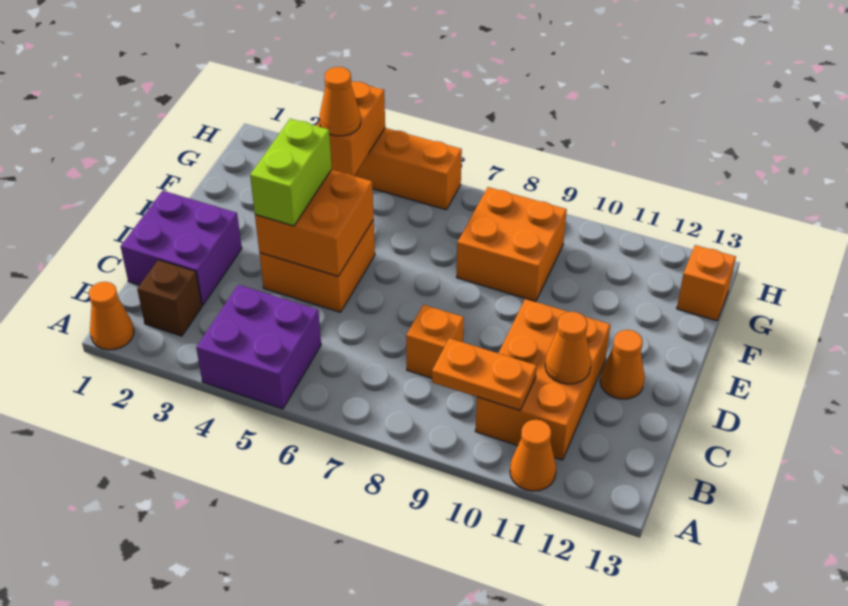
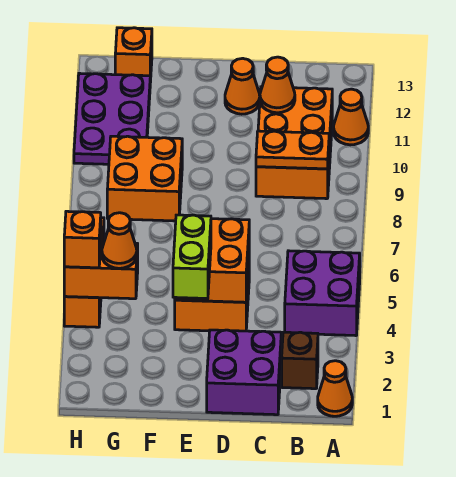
orange plate B9:B10 level 2 -> orange plate B9:C9 level 2
orange brick B10:D11 level 1 -> orange brick B9:C11 level 1
orange brick C8 level 1 -> orange brick H4 level 3
lime brick D4:E4 level 3 -> lime brick E3:E4 level 3
none -> purple plate G10:H12 level 1

